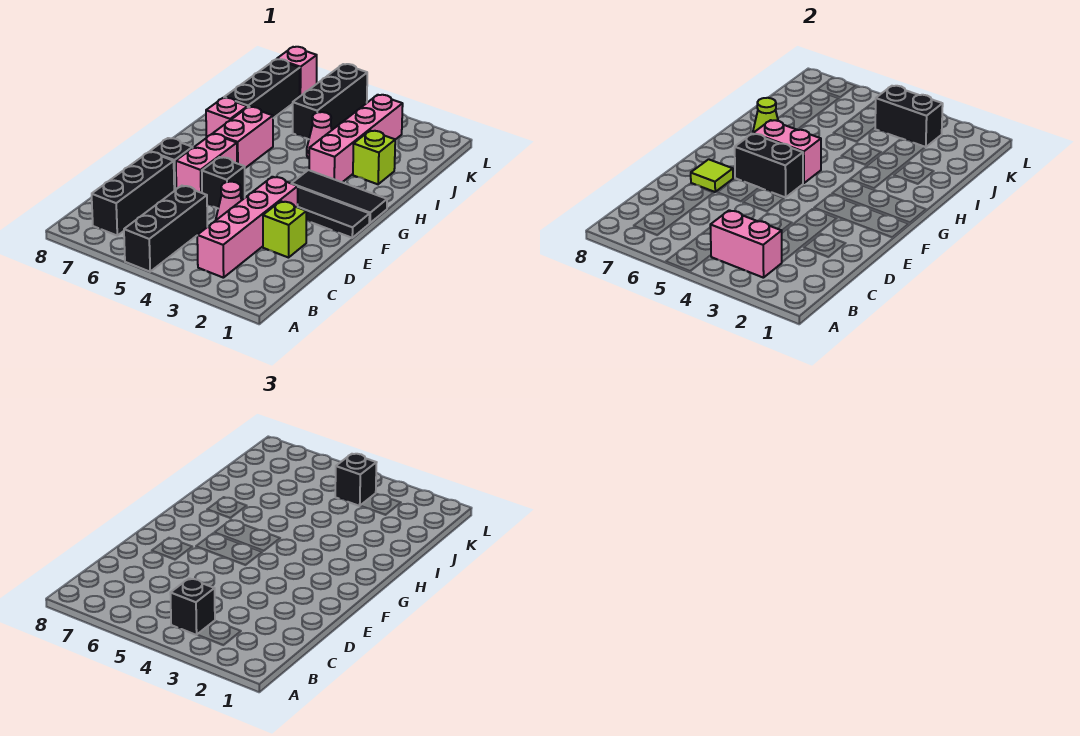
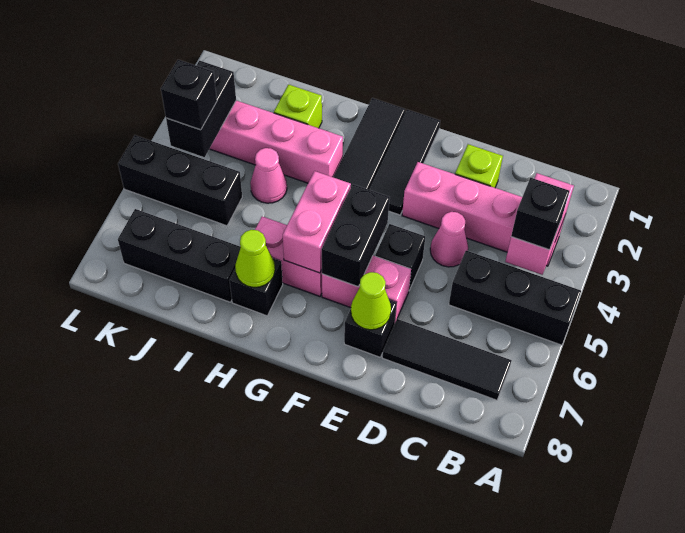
black brick B7:D7 level 1 -> black tile B7:D7 level 1
lime tile E7 level 2 -> lime cone E7 level 2
pink brick H7 level 1 -> black brick H7 level 1
pink brick L7 level 1 -> none

